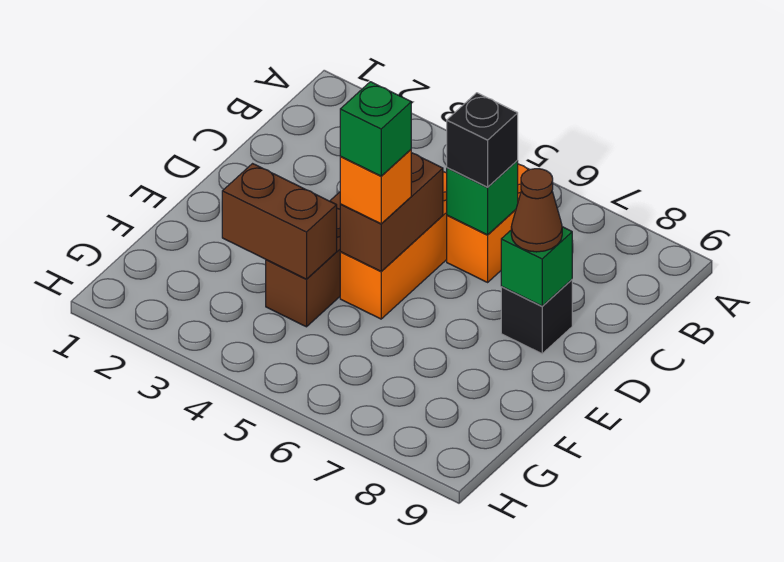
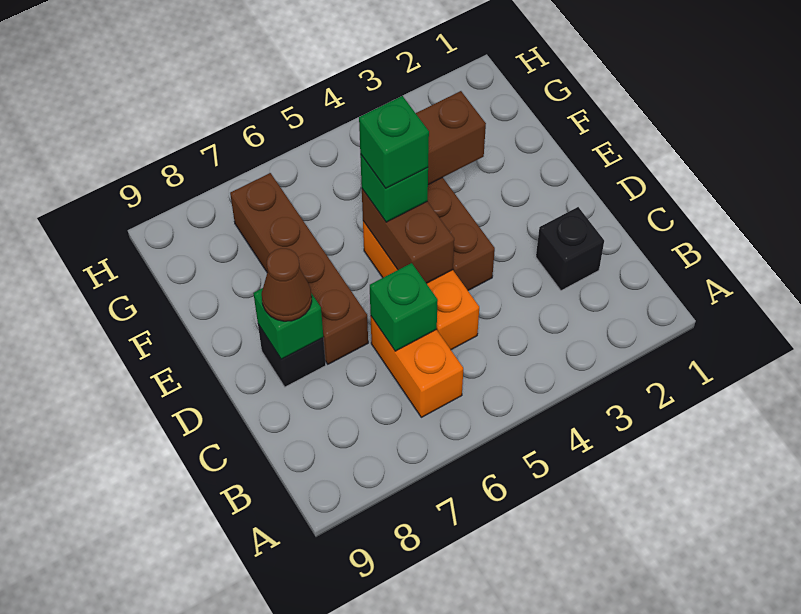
black brick C6 level 3 -> black brick C2 level 1
none -> brown brick D7:G7 level 1
orange brick E5 level 3 -> green brick E5 level 3

